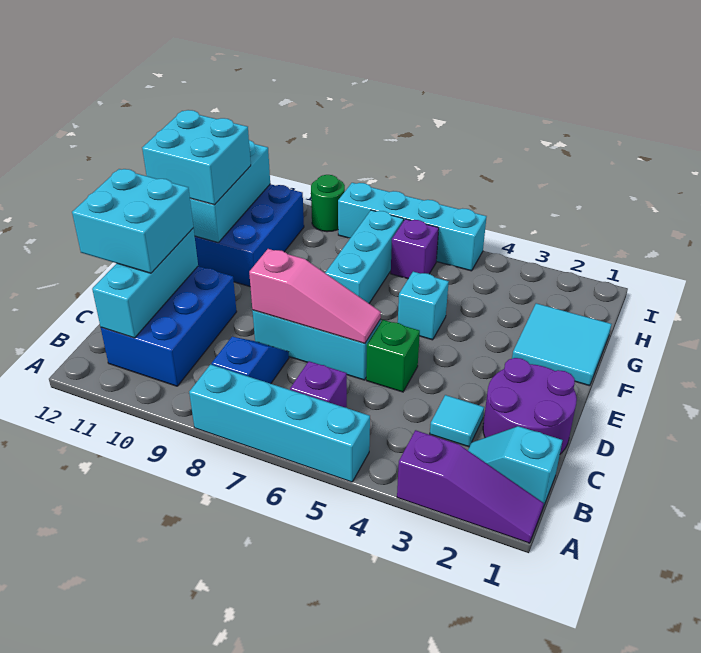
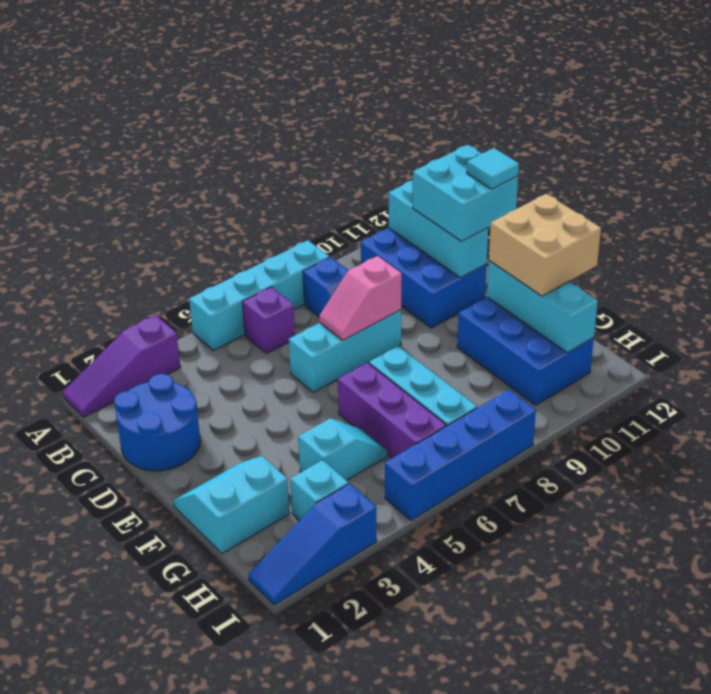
cyan slope B1:B2 level 1 top 1 -> cyan slope G4:G5 level 1 top 4
purple round brick C1:D2 level 1 -> blue round brick C1:D2 level 1
cyan tile C3 level 1 -> cyan tile D12 level 4
green brick D5 level 1 -> none
pink slope D6:D8 level 2 top 8 -> pink slope D7:D8 level 2 top 8
cyan tile F1:G2 level 1 -> cyan slope F1:G2 level 1 top G
cyan brick F5 level 1 -> cyan brick H3 level 1
cyan brick F11:G12 level 3 -> tan brick F11:G12 level 3
purple brick H6 level 1 -> purple brick F6:H6 level 1
none -> blue slope I1:I3 level 1 top 3
cyan brick I5:I8 level 1 -> blue brick I5:I8 level 1
green round brick I9 level 1 -> none

